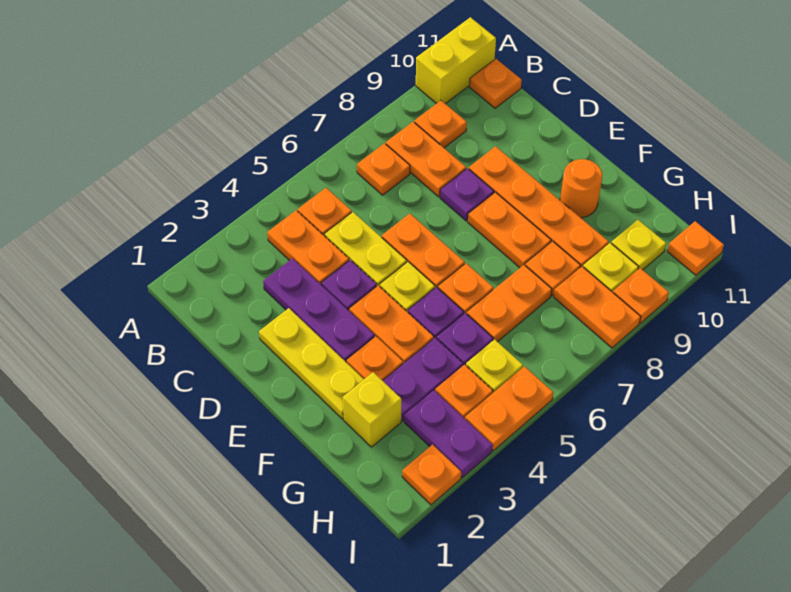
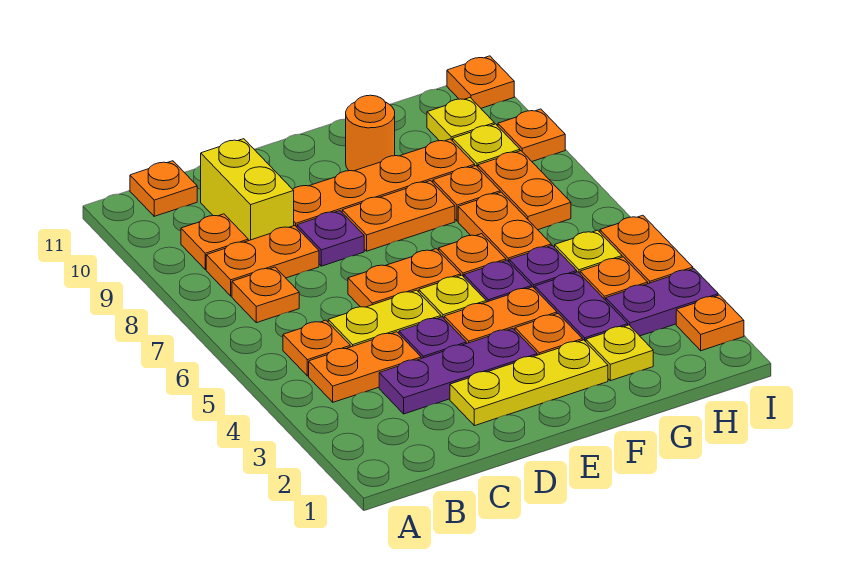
yellow brick A10:A11 level 1 -> yellow brick C9:C10 level 1
yellow brick G2 level 1 -> yellow plate G2 level 1
orange plate H8:I8 level 1 -> orange plate H7:H8 level 1

